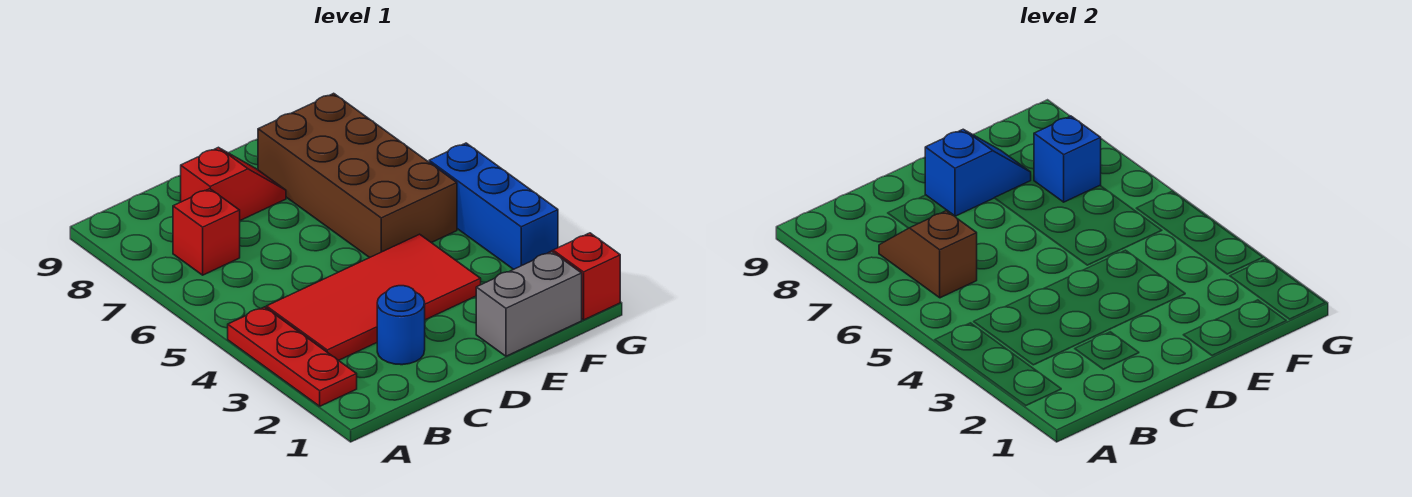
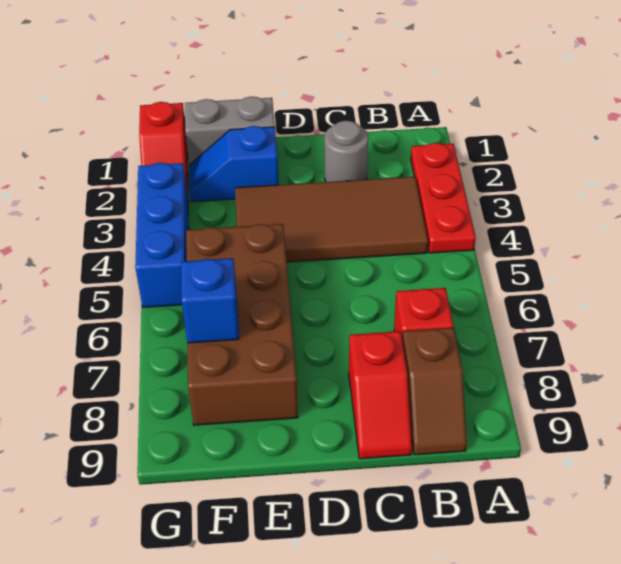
red tile B3:E4 level 1 -> brown tile B3:E4 level 1
brown slope B6:B7 level 2 top 6 -> brown slope B8:B9 level 1 top 8
blue round brick C2 level 1 -> grey round brick C2 level 1
red slope C8:D8 level 1 top C -> red slope C8:C9 level 1 top 8
blue slope D8:E8 level 2 top D -> blue slope E2:F2 level 1 top E

